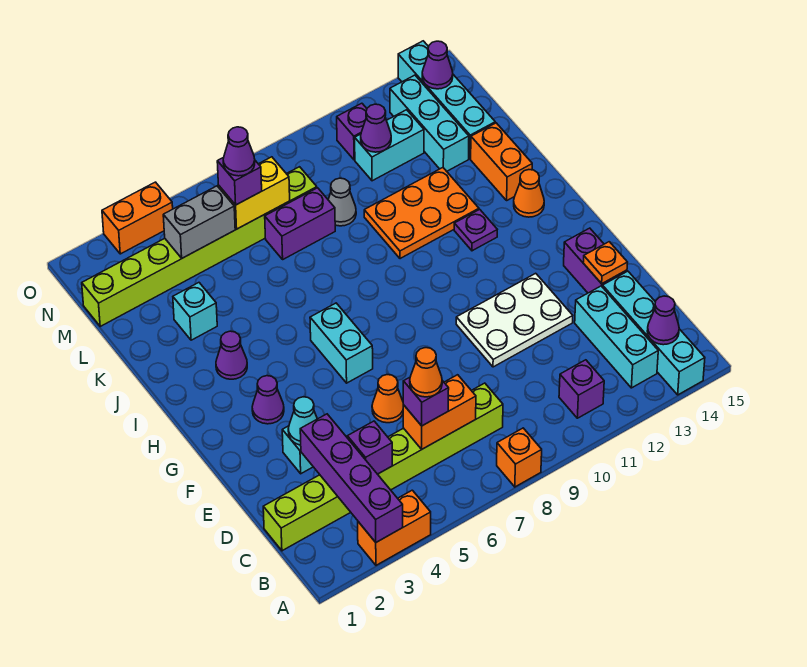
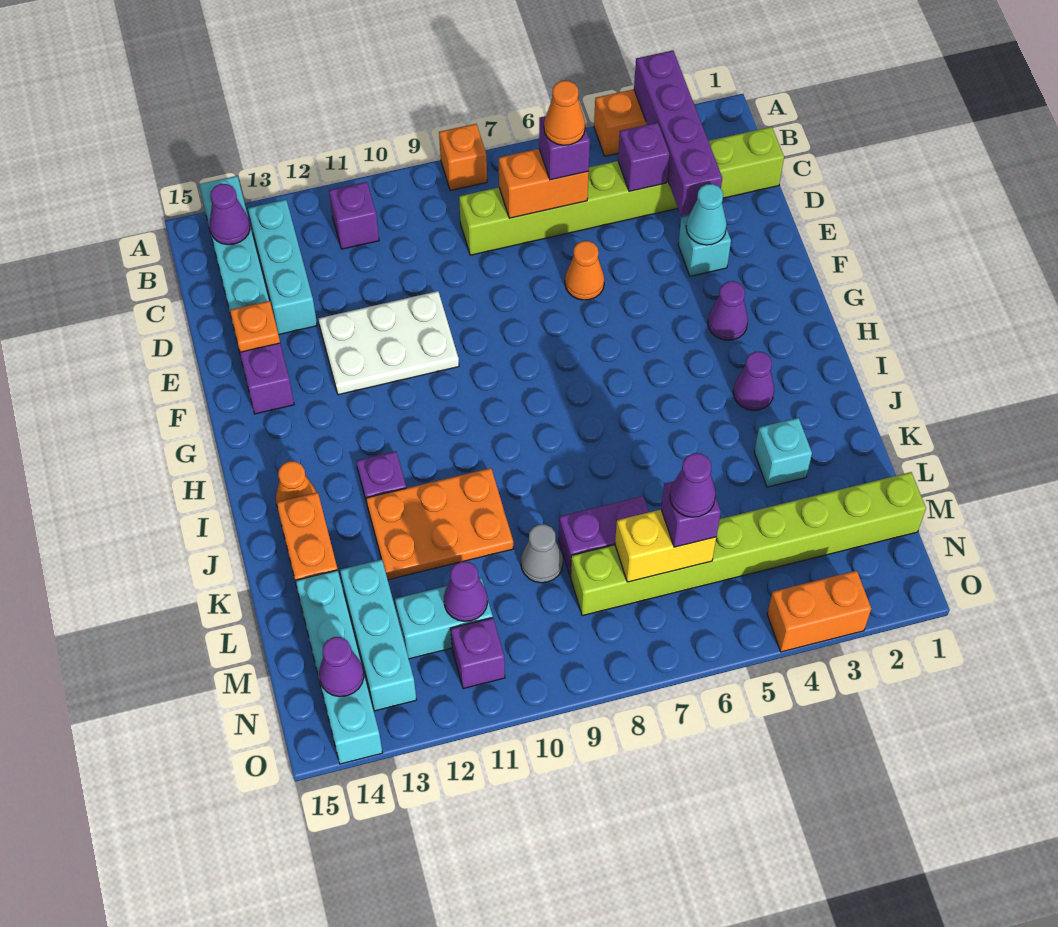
cyan brick G6:H6 level 1 -> none
grey brick M4:M5 level 2 -> none

